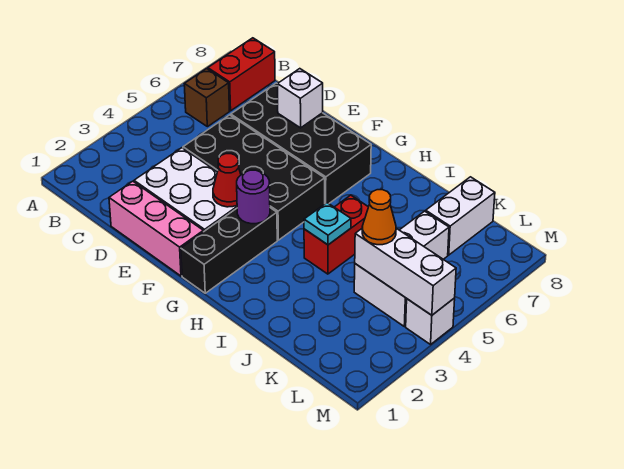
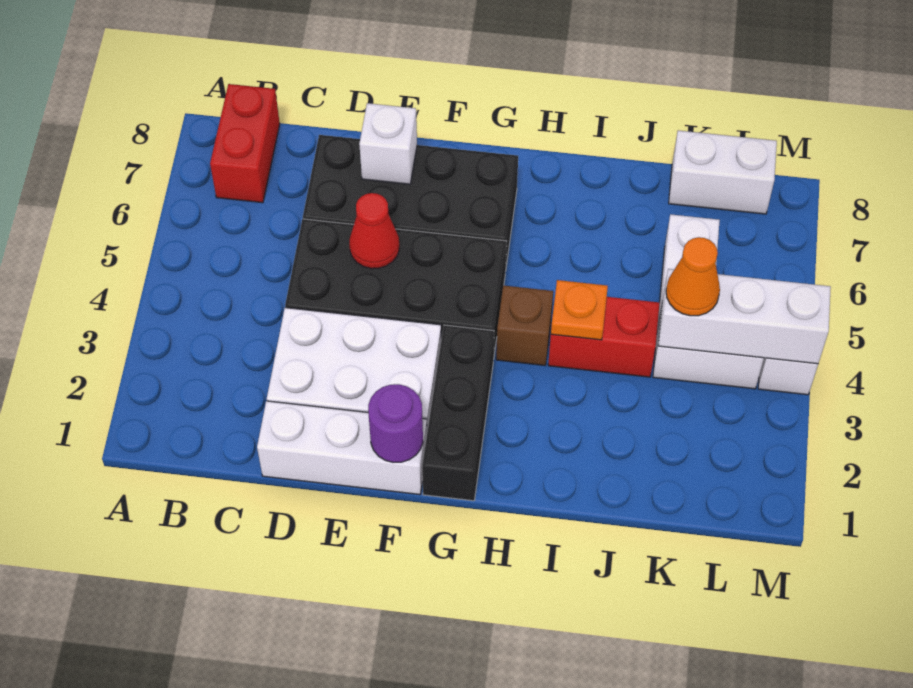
brown brick B6 level 1 -> brown brick H4 level 1
pink brick D1:F1 level 1 -> white brick D1:F1 level 1
red cone F3 level 2 -> red cone E5 level 2
purple round brick G3 level 2 -> purple round brick F1 level 2
red brick I4:I5 level 1 -> red brick I4:J4 level 1
cyan plate I4 level 2 -> orange plate I4 level 2
white brick K7:K8 level 1 -> white brick K8:L8 level 1

